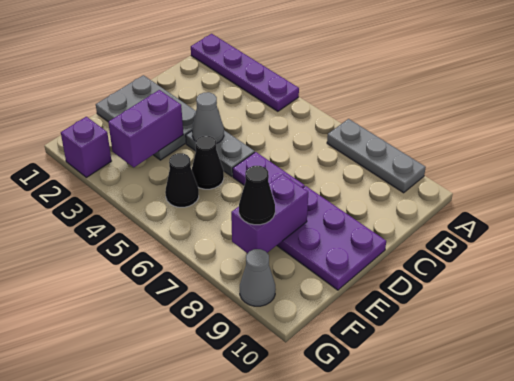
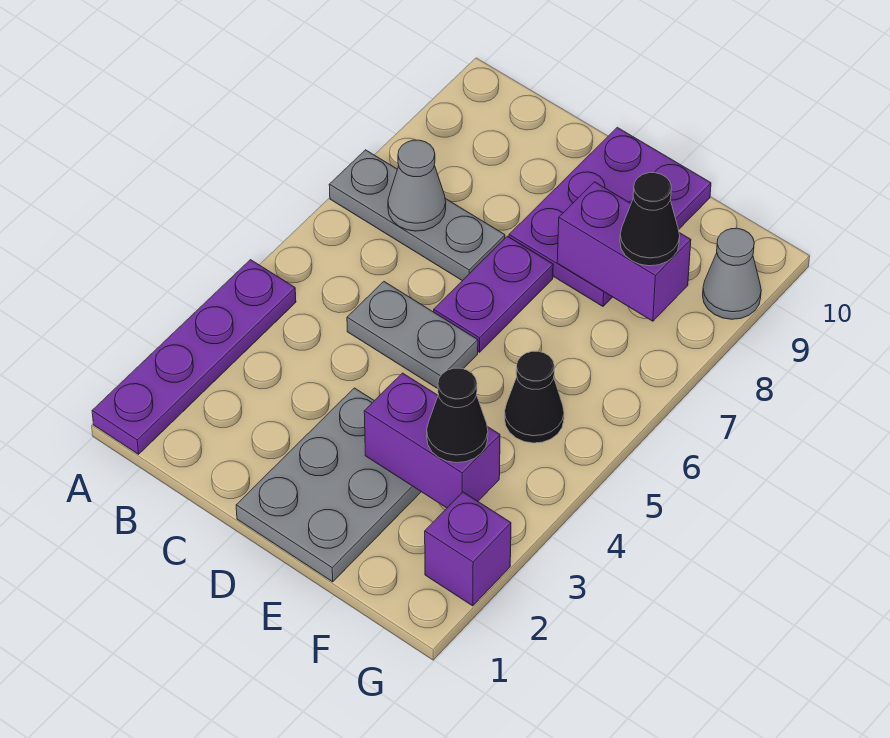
grey plate A7:A9 level 1 -> grey plate A7:C7 level 1
grey plate D4:D5 level 1 -> grey plate C5:D5 level 1
grey cone D4 level 2 -> grey cone B7 level 2
black cone E5 level 1 -> black cone F3 level 3

